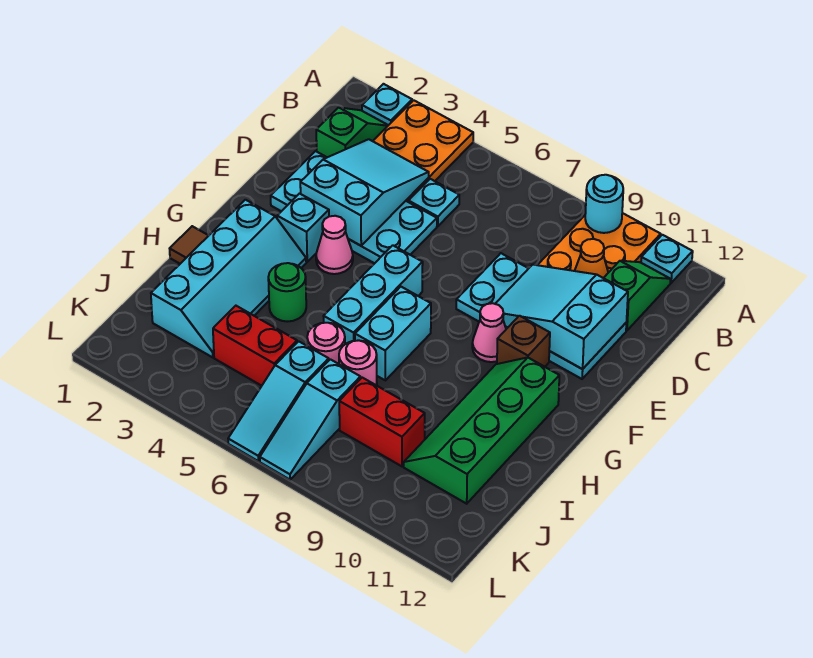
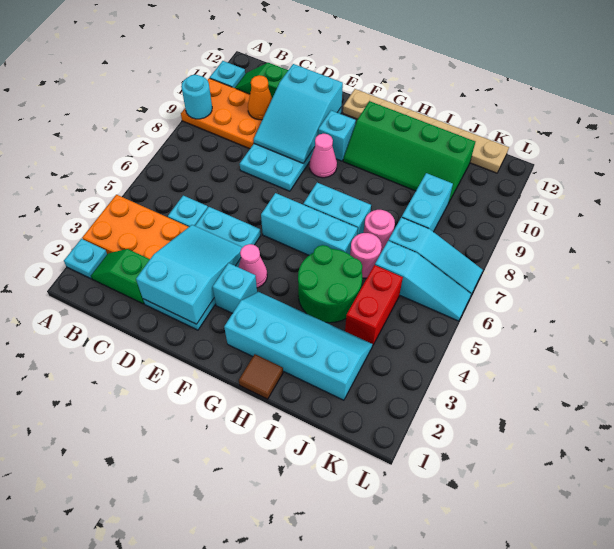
cyan slope C3:E4 level 2 top E -> cyan slope D2:E4 level 2 top 2
brown brick F10 level 1 -> cyan brick F10 level 1
none -> tan plate F12:K12 level 1
green round brick H4 level 1 -> green round brick H4:I5 level 1
red brick J8:J9 level 1 -> cyan brick J8:J9 level 1

